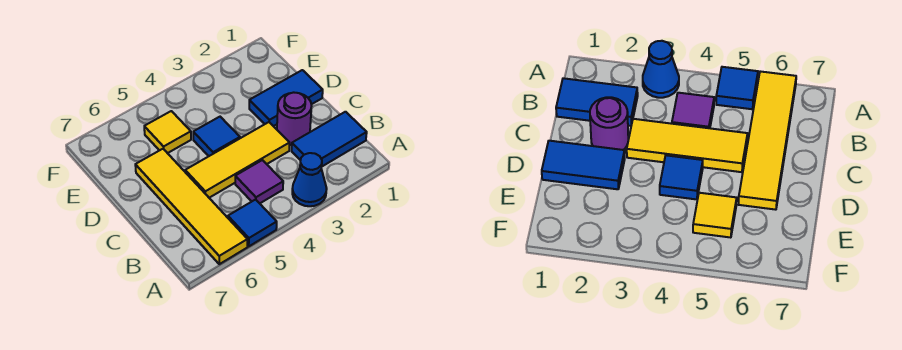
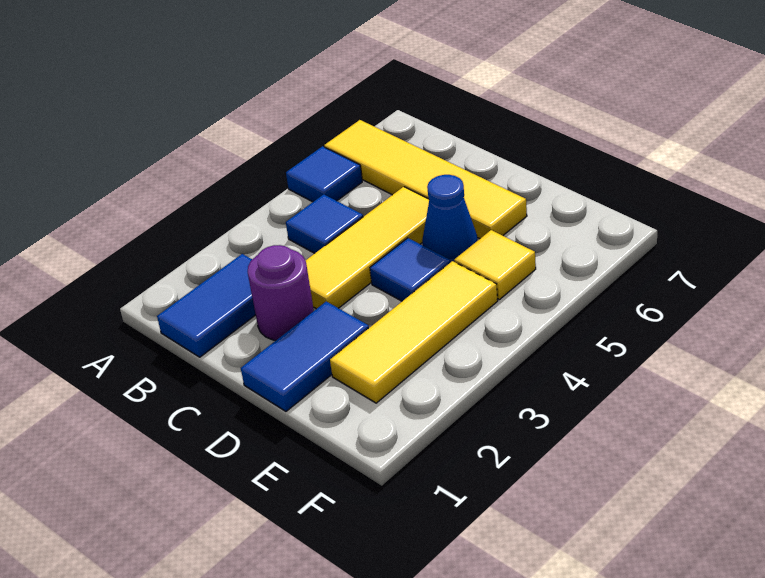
blue cone A3 level 1 -> blue cone D5 level 1
purple tile B4 level 1 -> blue tile B4 level 1
none -> yellow tile E2:E4 level 1

